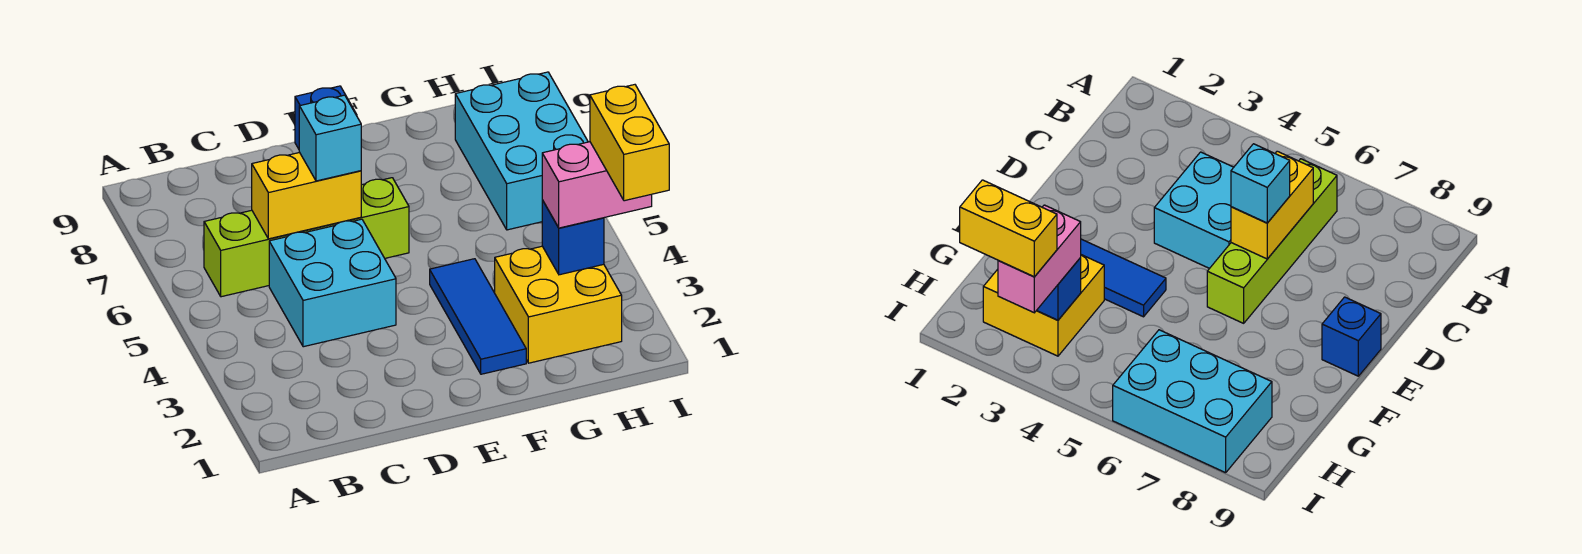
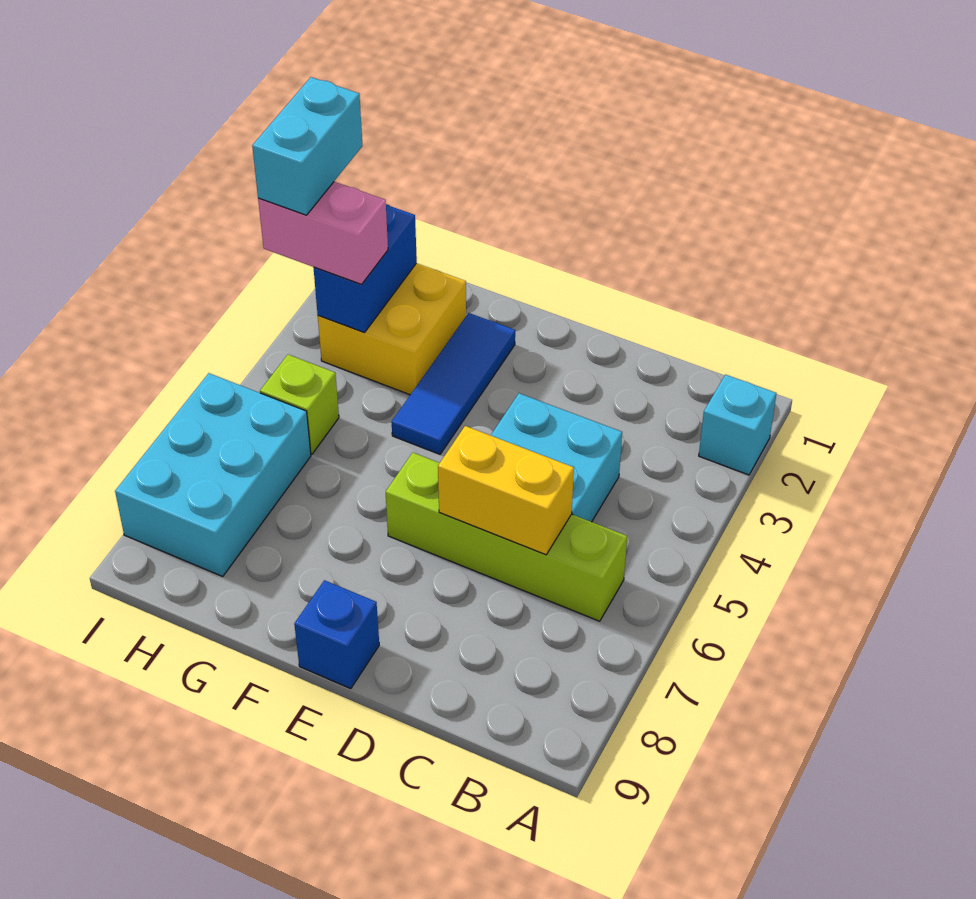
cyan brick D6 level 3 -> cyan brick A2 level 1
blue brick H3 level 2 -> blue brick H2:H3 level 2
none -> lime brick H5 level 1
yellow brick I2:I3 level 4 -> cyan brick I2:I3 level 4

